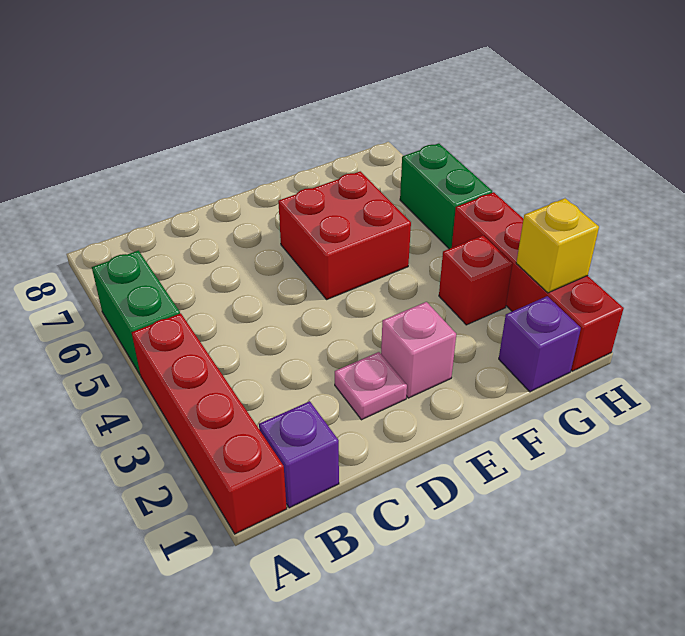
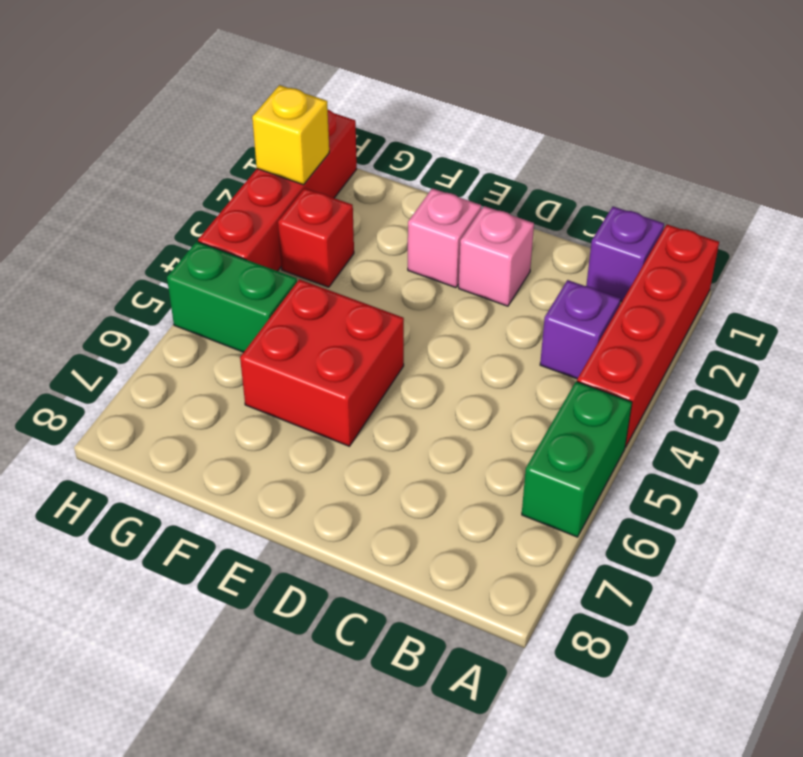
pink plate D2 level 1 -> pink brick D2 level 1
purple brick G1 level 1 -> purple brick B3 level 1
green brick H5:H6 level 1 -> green brick G5:H5 level 1

